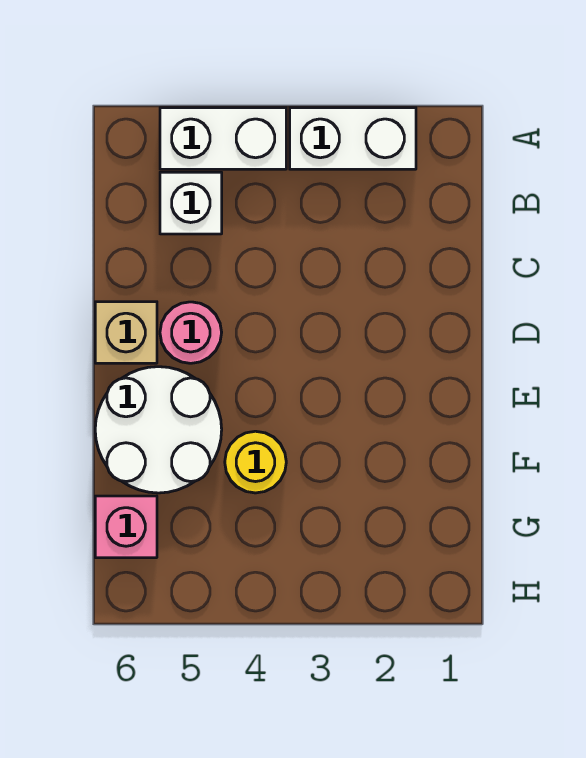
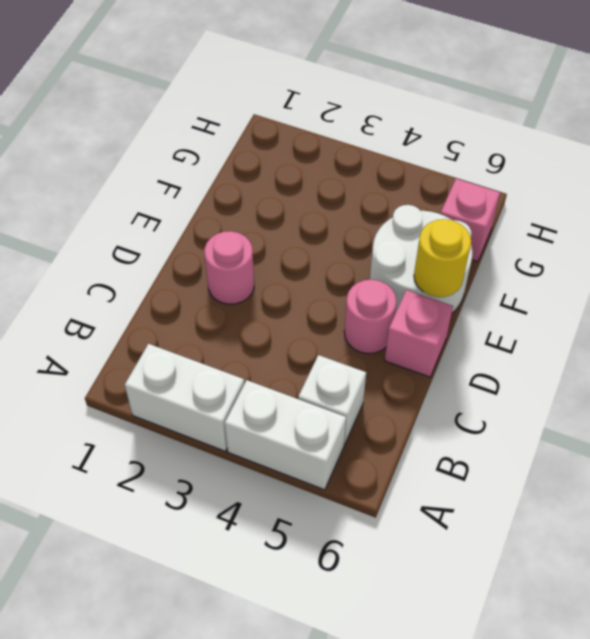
none -> pink round brick D2 level 1
tan brick D6 level 1 -> pink brick D6 level 1
yellow round brick F4 level 1 -> yellow round brick E6 level 2

